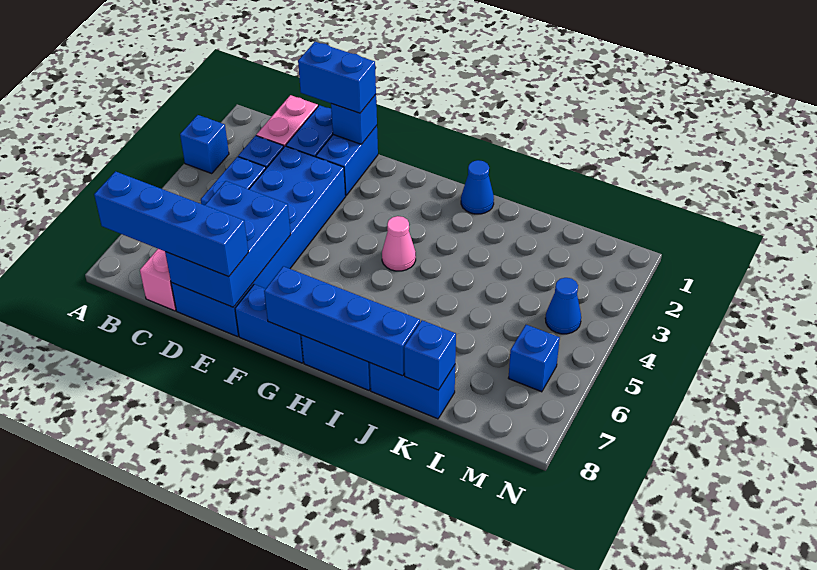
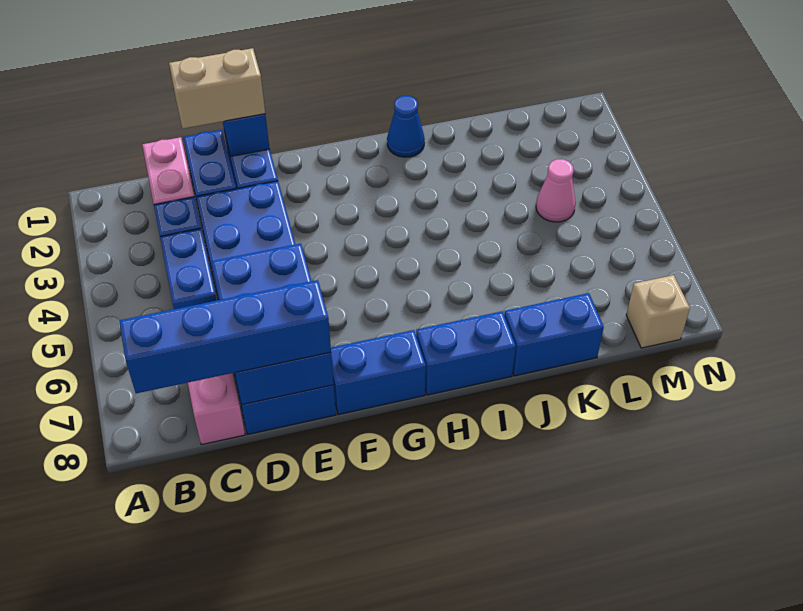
blue brick A3 level 1 -> none
blue brick D1:E1 level 3 -> tan brick D1:E1 level 3
blue brick G8:J8 level 2 -> none
pink cone H4 level 1 -> pink cone L4 level 1
blue brick K8 level 2 -> none
blue cone M4 level 1 -> none
blue brick M6 level 1 -> none
none -> tan brick M8 level 1

